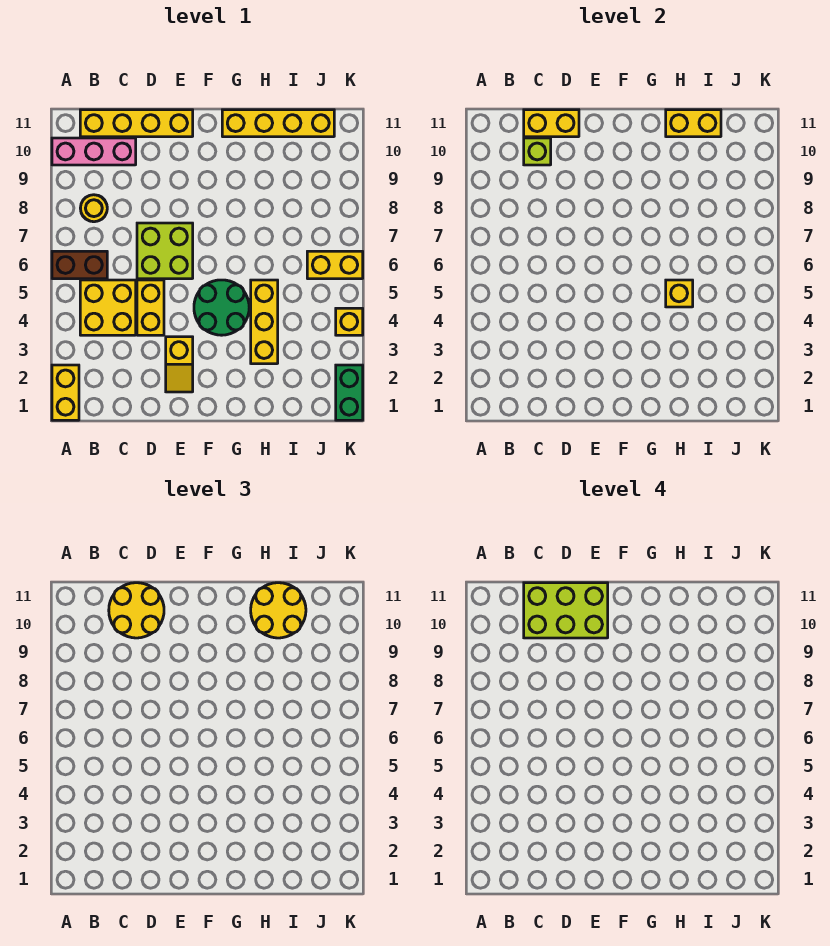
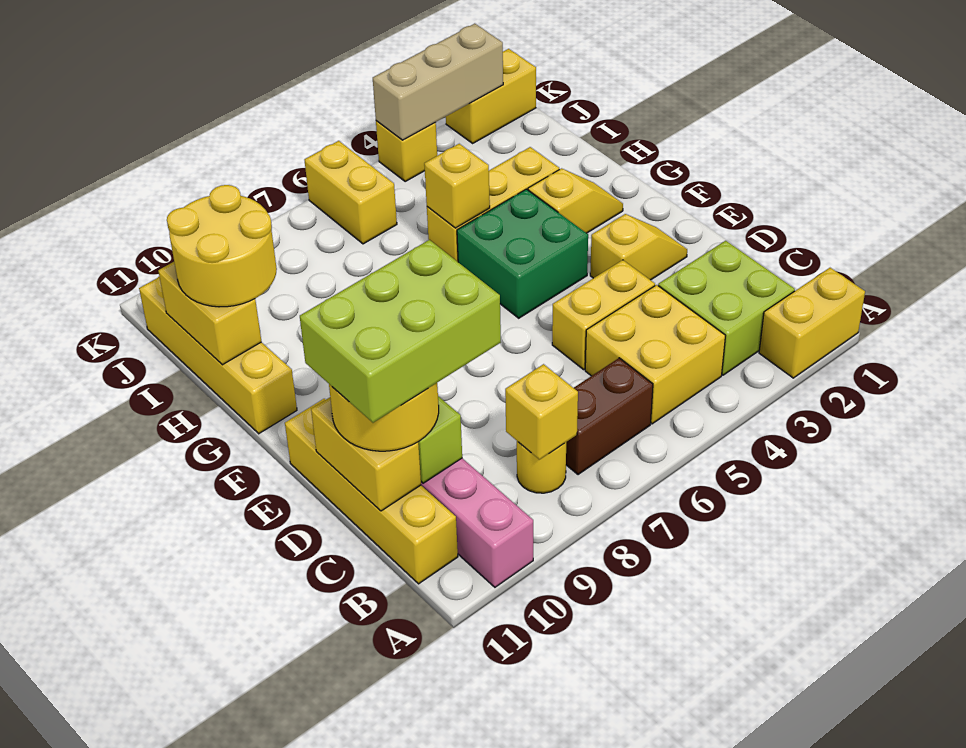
brown brick A6:B6 level 1 -> brown brick B6:B7 level 1
none -> yellow brick B8 level 2
lime brick C10:E11 level 4 -> lime brick C9:D11 level 4
lime brick D6:E7 level 1 -> lime brick B2:C3 level 1
green round brick F4:G5 level 1 -> green brick F4:G5 level 1
none -> yellow slope G2:G3 level 1 top 3
green brick K1:K2 level 1 -> yellow brick K1:K2 level 1
none -> tan brick K2:K4 level 2

